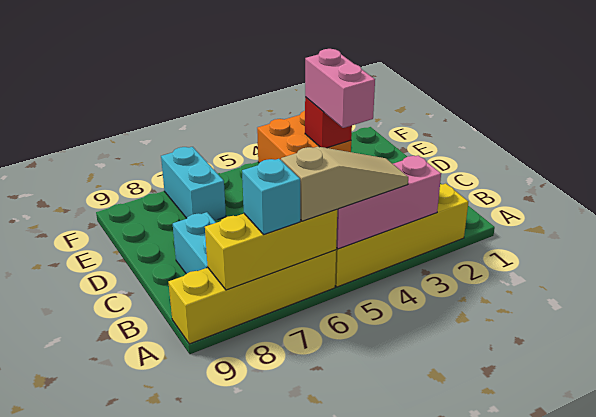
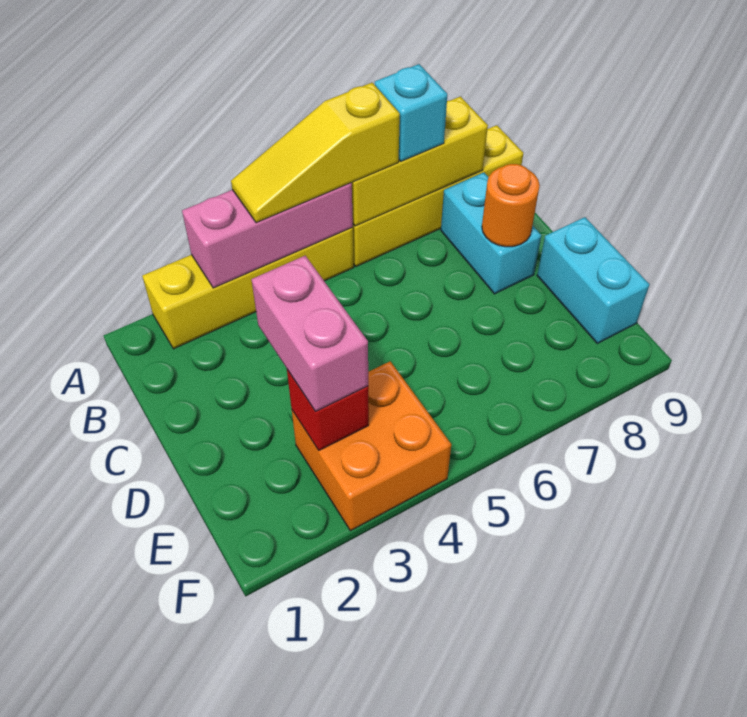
tan slope A4:A6 level 3 top 6 -> yellow slope A4:A6 level 3 top 6
none -> orange round brick C8 level 2
cyan brick E7:F7 level 1 -> cyan brick D9:E9 level 1

